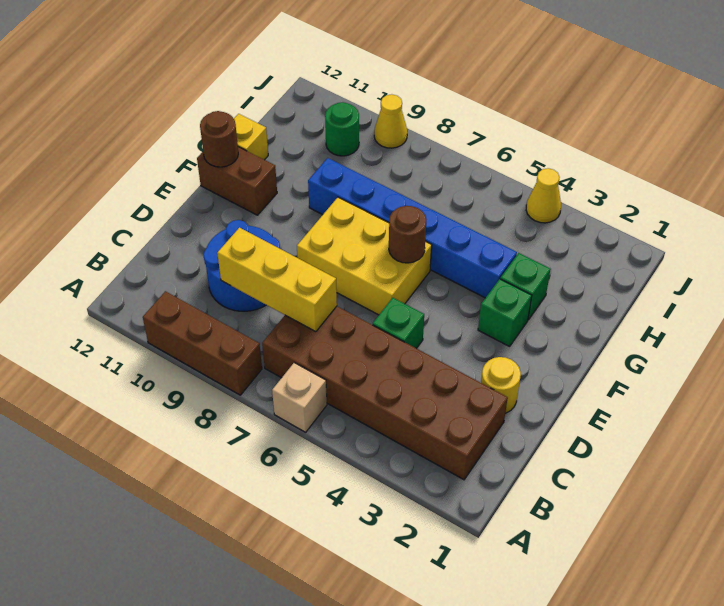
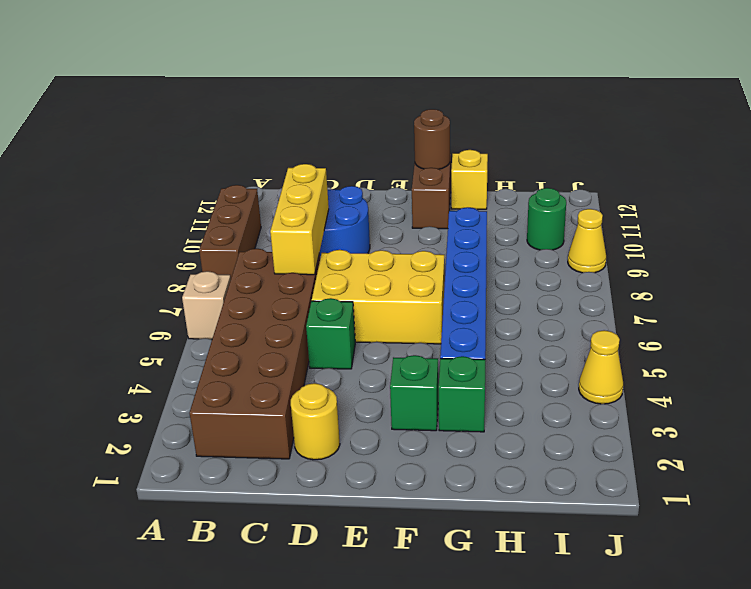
yellow brick E6:F8 level 1 -> yellow brick D6:F7 level 1
brown round brick F6 level 2 -> none

